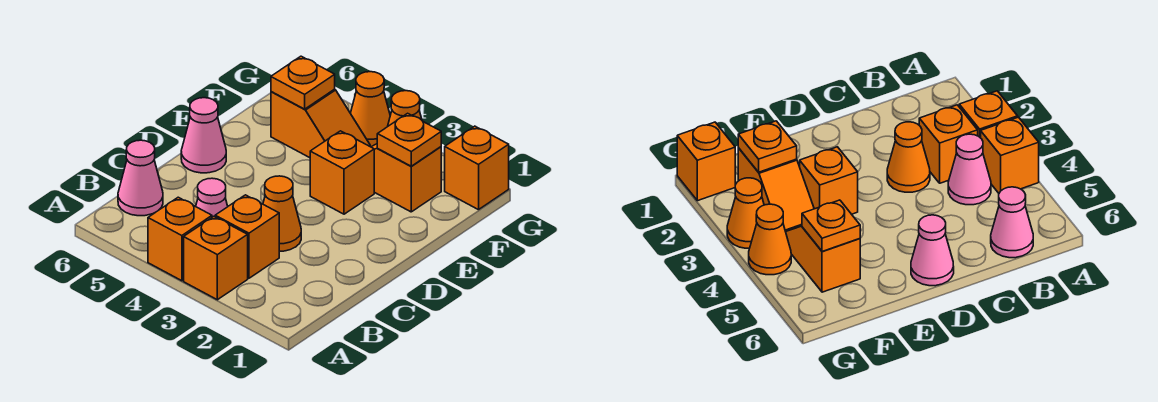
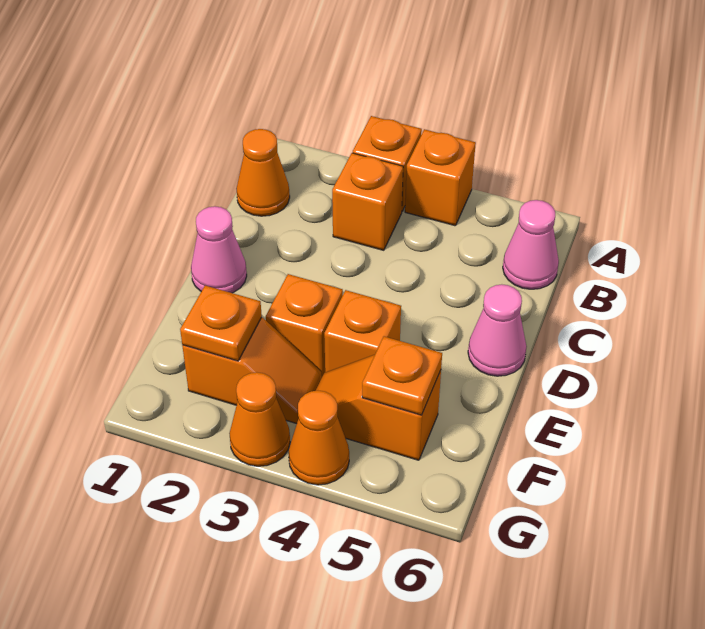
pink cone B4 level 1 -> pink cone D1 level 1
orange cone C3 level 1 -> orange cone B1 level 1
orange brick G1 level 1 -> orange brick E4 level 1

